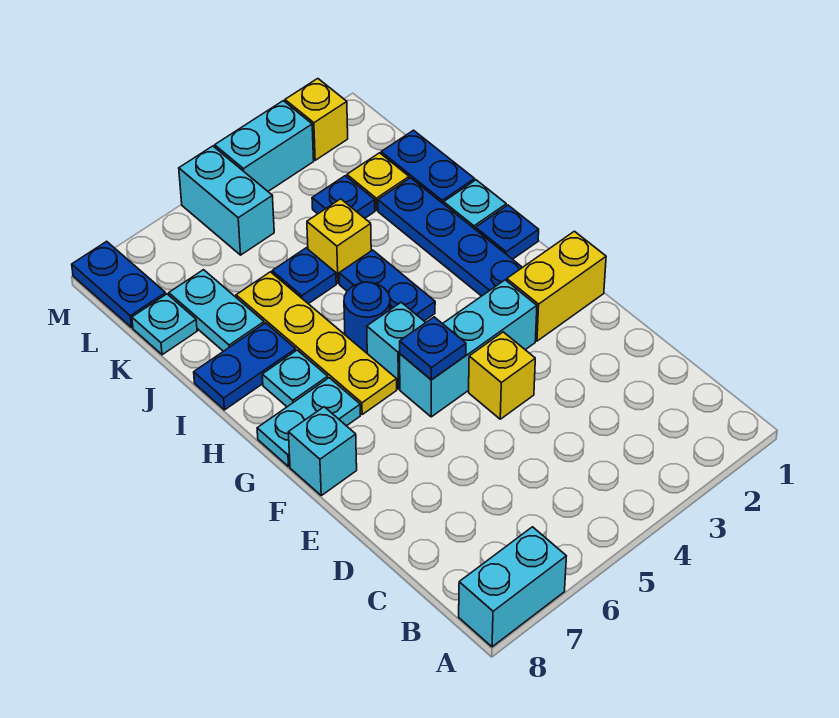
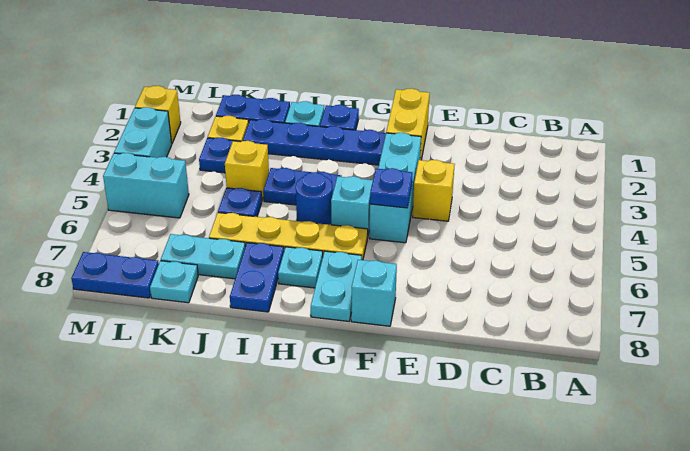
cyan brick A7:A8 level 1 -> none

